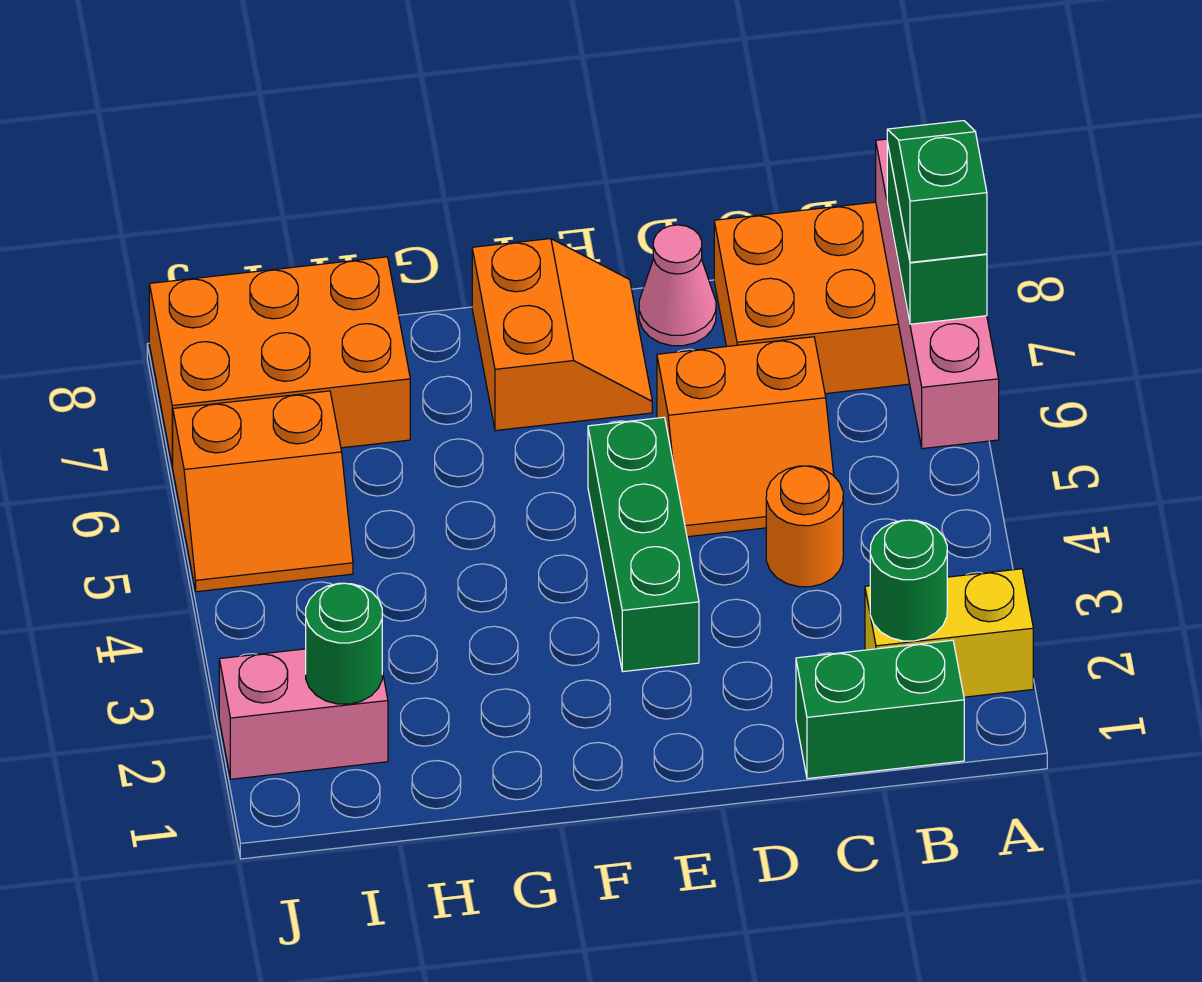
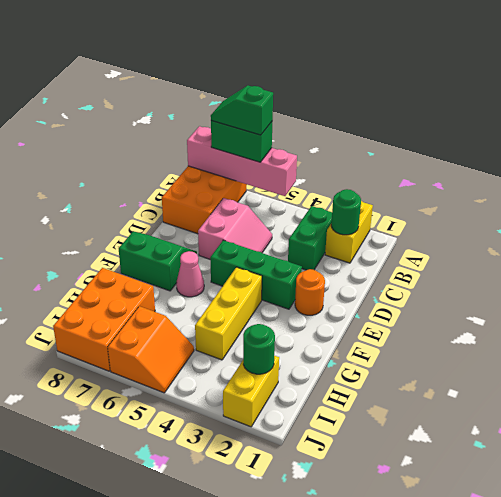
green brick B1:C1 level 1 -> green brick B3:C3 level 1
orange round brick C4 level 1 -> orange round brick E2 level 1
orange slope C5:D6 level 1 top 6 -> pink slope C5:D6 level 1 top 6
pink cone D8 level 1 -> pink cone F6 level 1
orange slope E7:F8 level 1 top F -> green slope E7:F8 level 1 top F
none -> yellow brick F4:H4 level 1
pink brick I2:J2 level 1 -> yellow brick I2:J2 level 1

